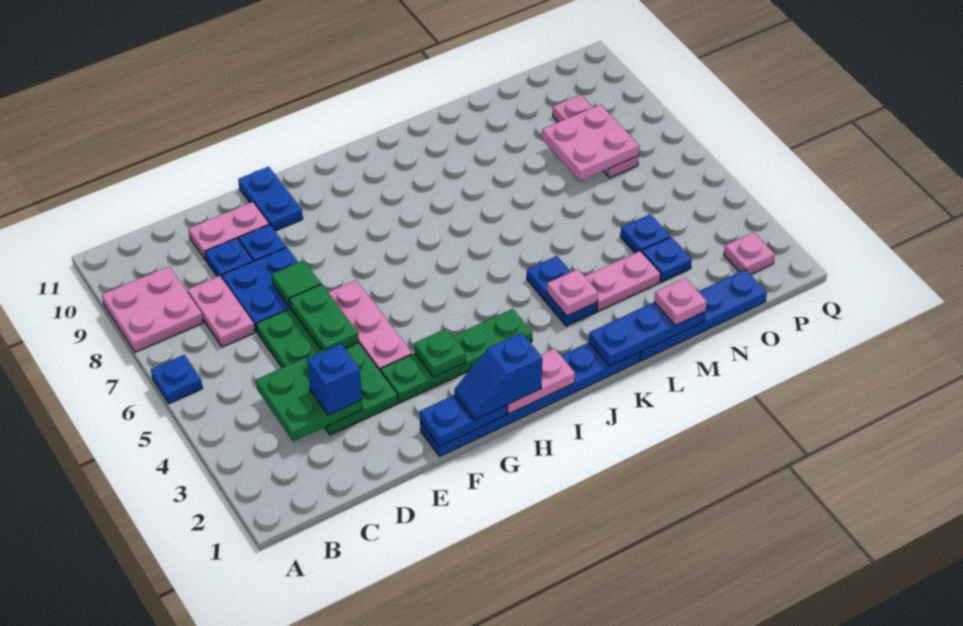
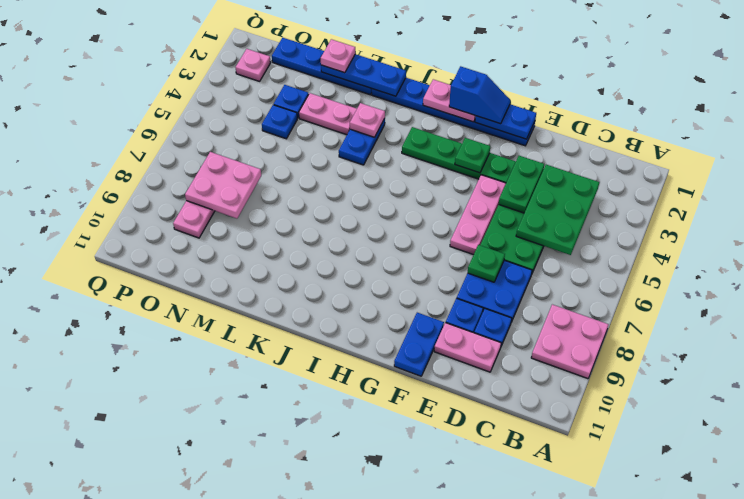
blue plate A6 level 1 -> none
green plate C3:D4 level 2 -> green plate C3:D5 level 2
pink plate C7:C8 level 1 -> none
blue brick D3 level 3 -> none
green plate E5:E6 level 2 -> green plate E3:E4 level 2
green tile E7 level 2 -> green plate E7 level 2

